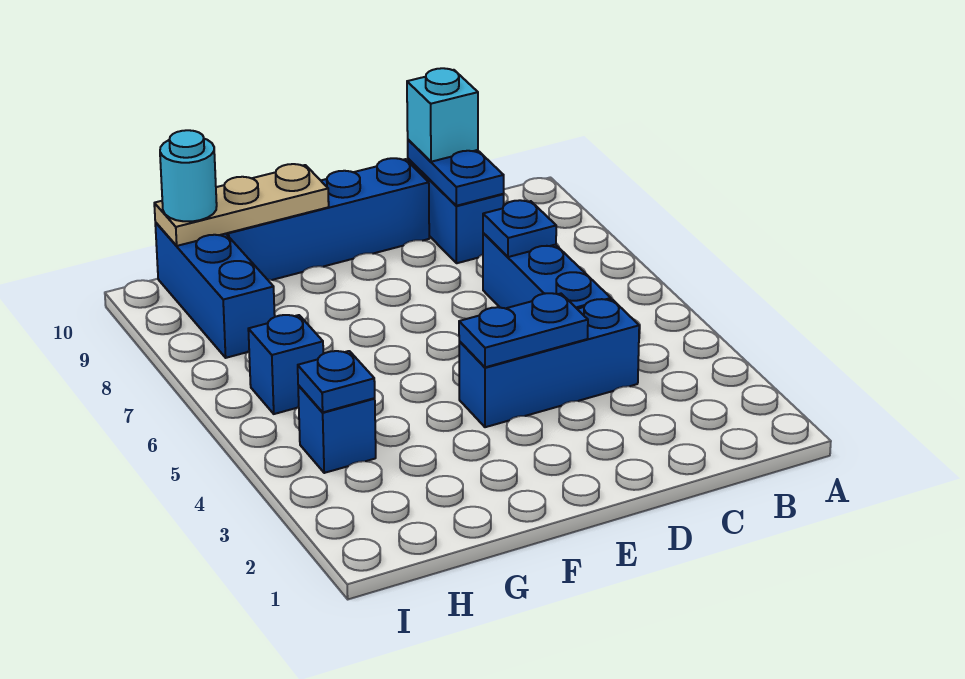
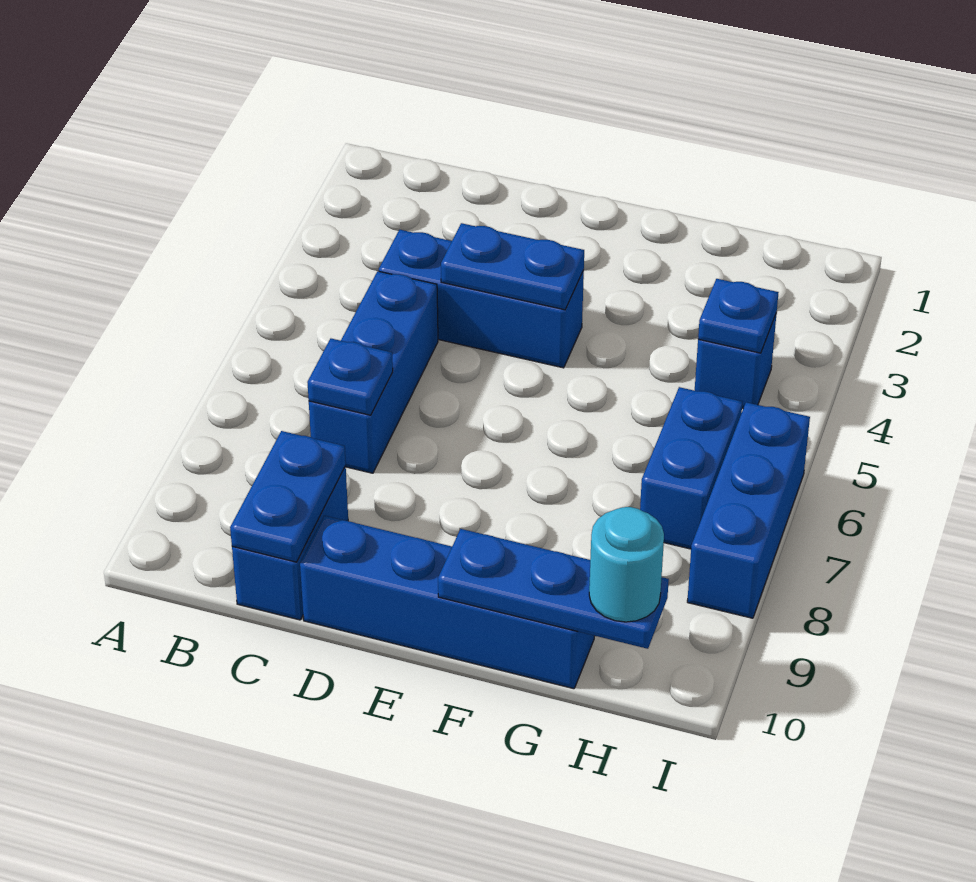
cyan brick C10 level 3 -> none
tan plate F10:H10 level 2 -> blue plate F10:H10 level 2
blue brick H6 level 1 -> blue brick H6:H7 level 1
blue brick H8:H10 level 1 -> blue brick I6:I8 level 1

